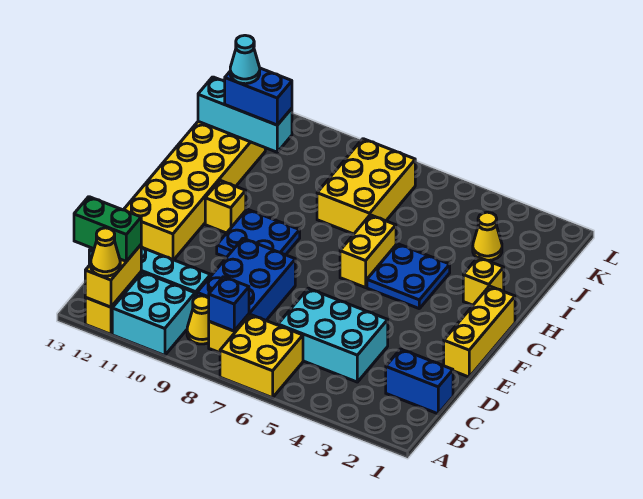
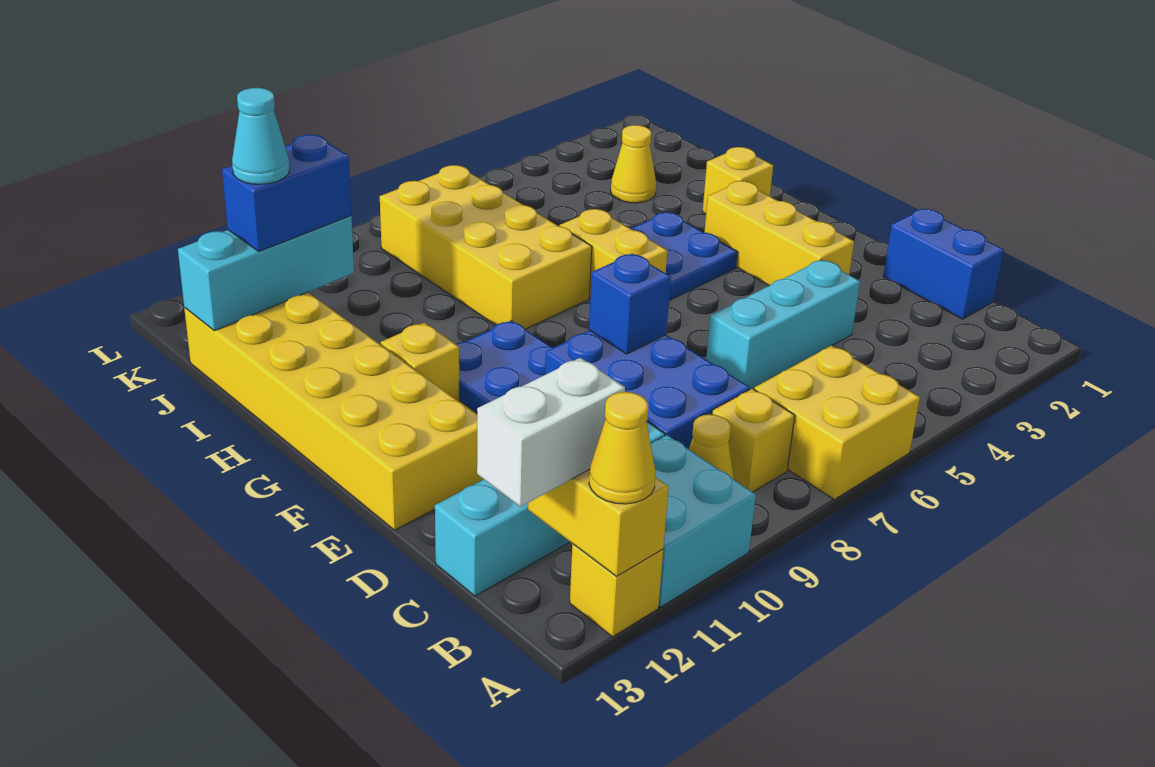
blue brick B8 level 2 -> blue brick E8 level 2
green brick B12:B13 level 3 -> white brick B12:B13 level 3
blue brick C1:C2 level 1 -> blue brick C1:D1 level 1
cyan brick C4:D6 level 1 -> cyan brick D4:D6 level 1
yellow brick E1:G1 level 1 -> yellow brick E3:G3 level 1
yellow brick I7:K8 level 1 -> yellow brick H7:K8 level 1

